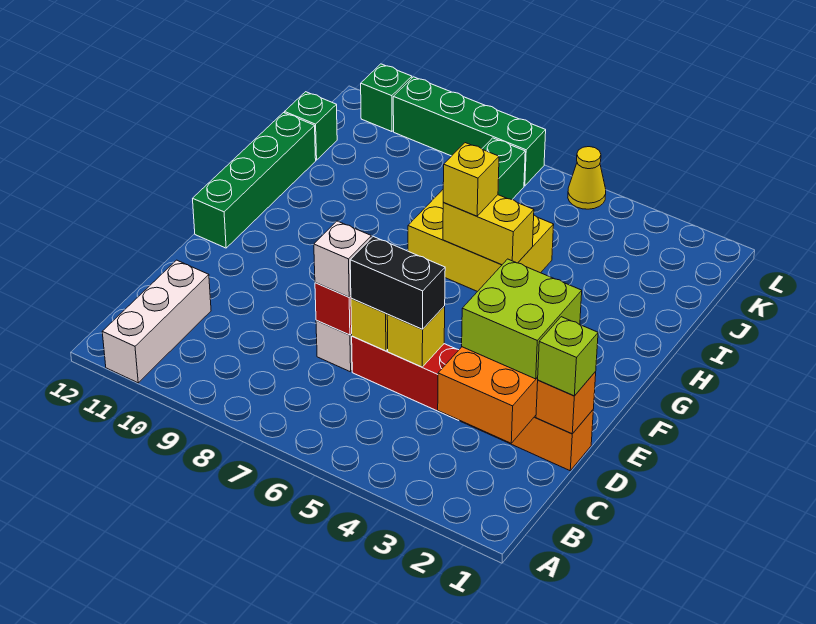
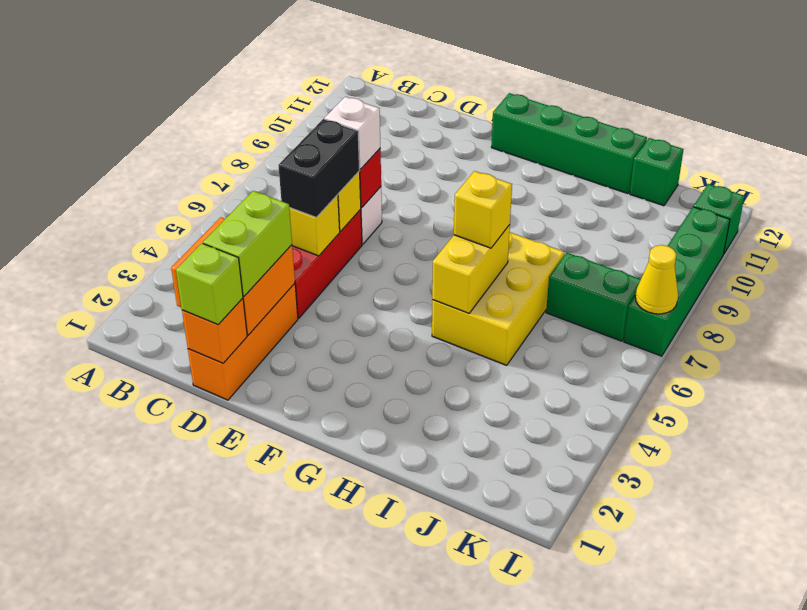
white brick A11:C11 level 1 -> none
lime brick D2:E3 level 3 -> lime brick D2:D3 level 3
yellow cone L5 level 1 -> yellow cone L7 level 2

